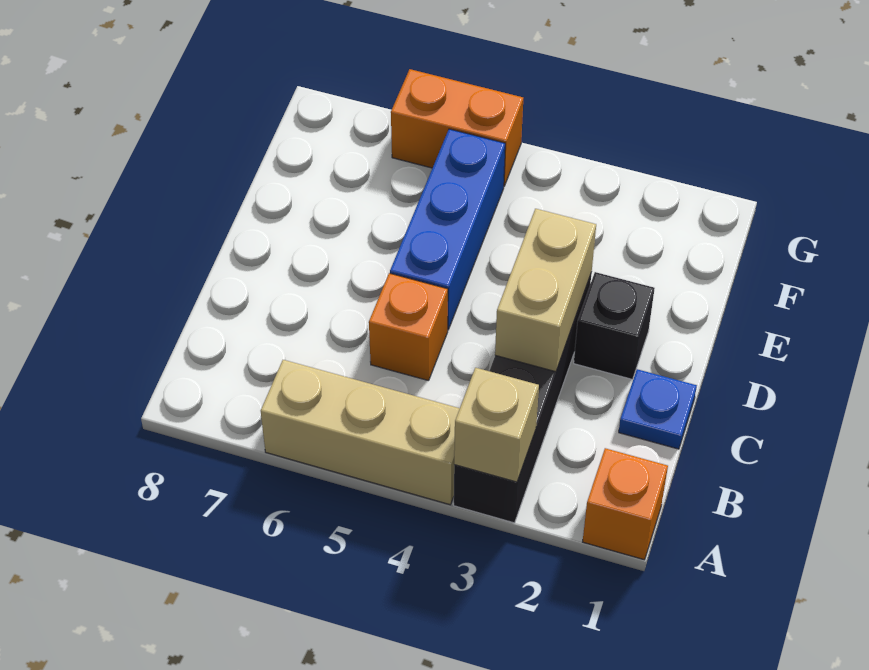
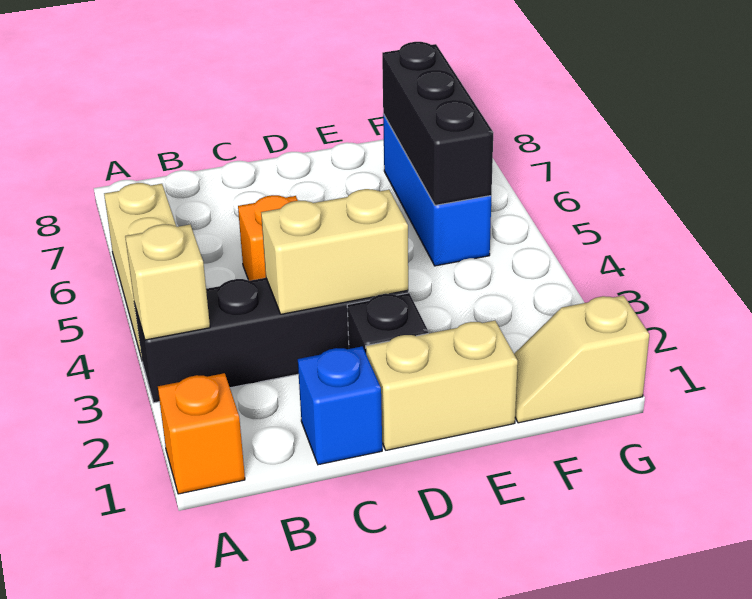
blue plate C1 level 1 -> blue brick C1 level 1
none -> tan brick D1:E1 level 1
blue brick D5:F5 level 1 -> blue brick F5:F7 level 1
none -> tan slope F1:G1 level 1 top G
none -> black brick F5:F7 level 2
orange brick G5:G6 level 1 -> none

